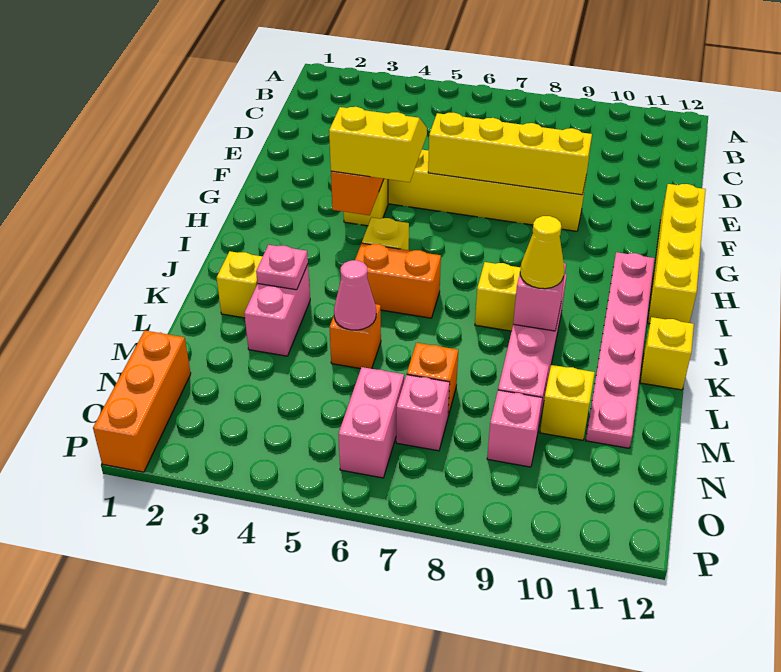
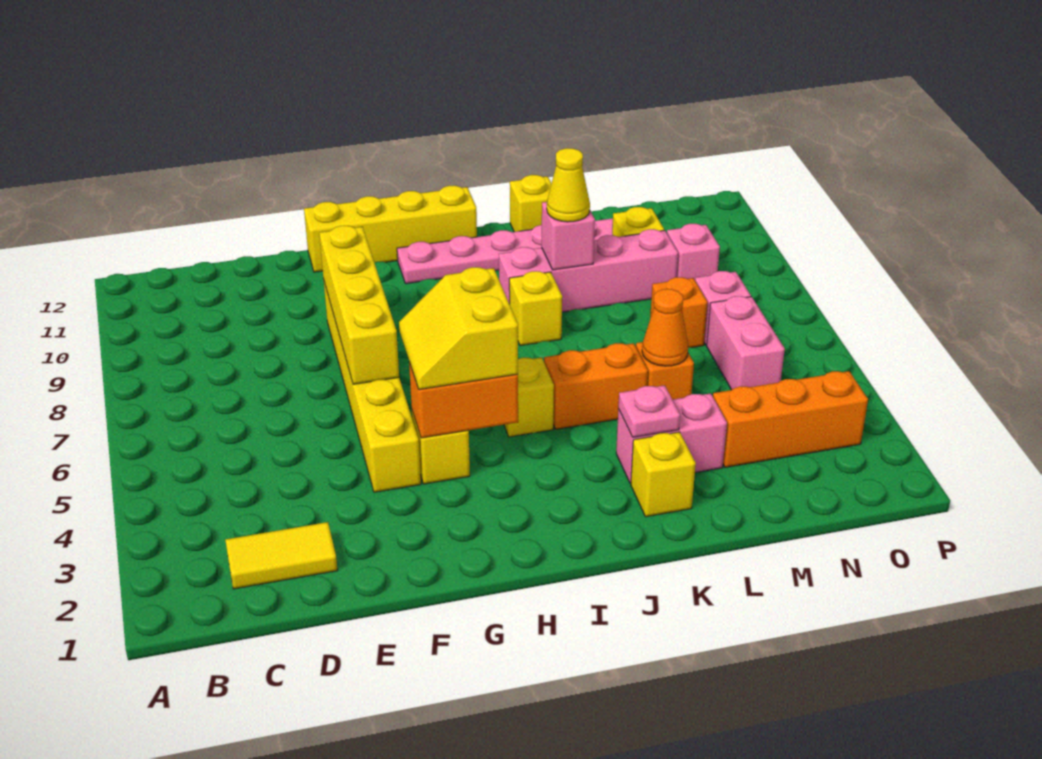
none -> yellow tile C2:D2 level 1
orange brick J5:J6 level 1 -> orange brick J5:K5 level 1
pink cone L5 level 2 -> orange cone L5 level 2
orange brick N1:P1 level 1 -> orange brick M3:O3 level 1
pink brick N6:O6 level 1 -> pink brick N5:N6 level 1

